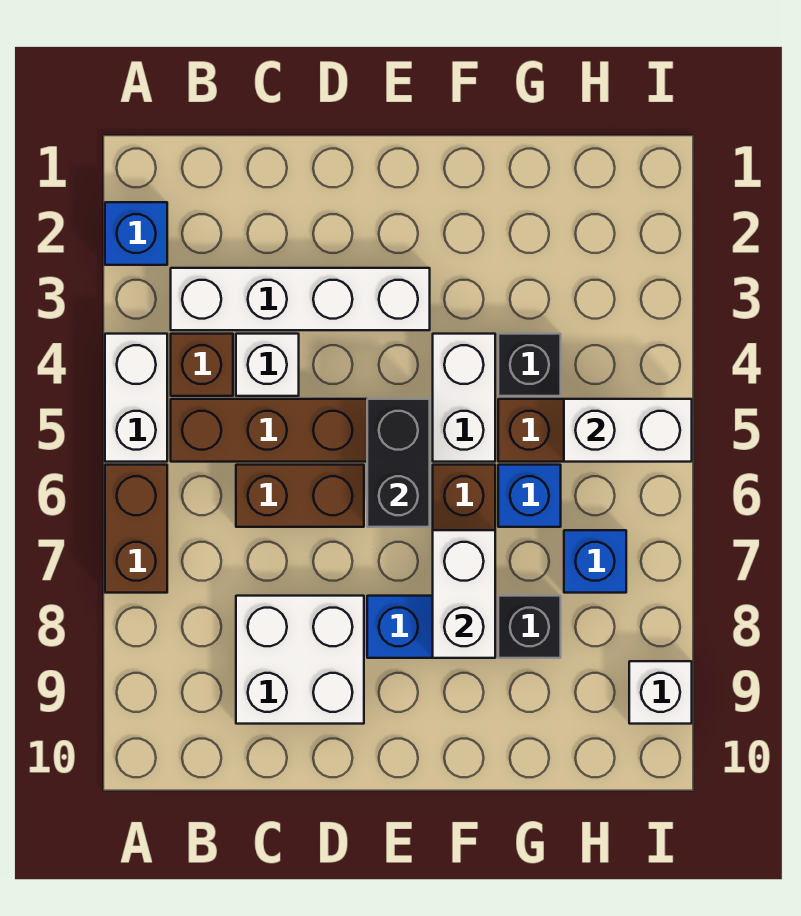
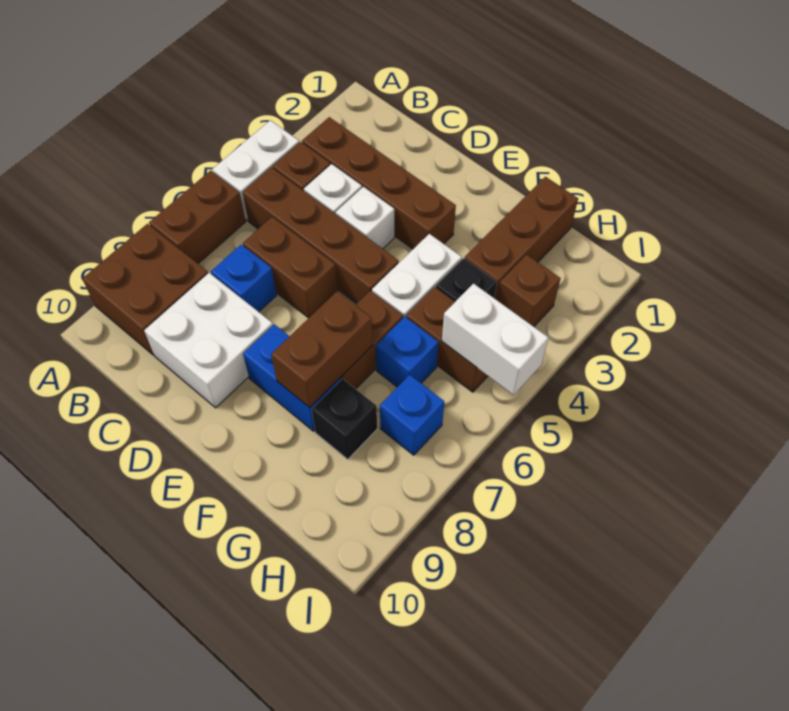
blue brick A2 level 1 -> blue brick C7 level 1
none -> brown brick A8:B9 level 1
white brick B3:E3 level 1 -> brown brick B3:E3 level 1
black brick E5:E6 level 2 -> none
white brick F7:F8 level 2 -> brown brick F7:F8 level 2
none -> brown brick G1:G3 level 1
none -> brown brick H3 level 1
white brick I9 level 1 -> white brick D4 level 1

